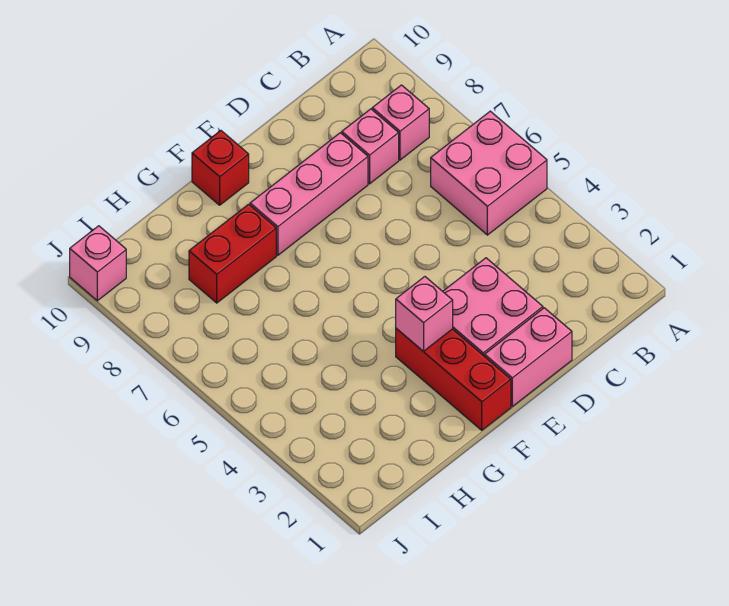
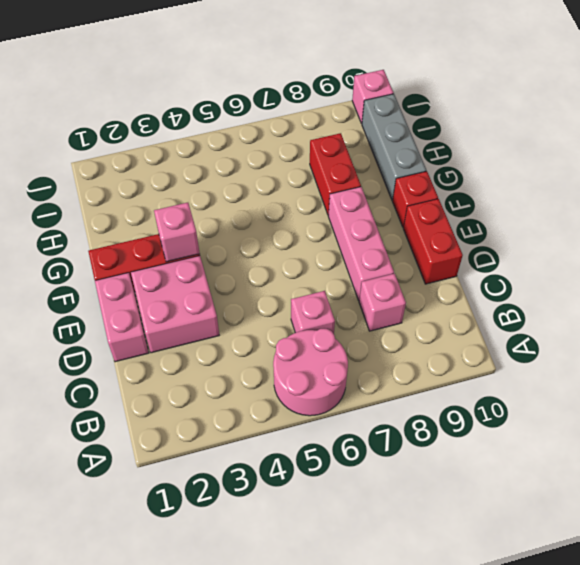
pink brick A5:B6 level 1 -> pink round brick A5:B6 level 1
pink brick B8 level 1 -> pink brick C6 level 1
none -> red brick D10:E10 level 1
none -> grey brick G10:I10 level 1

